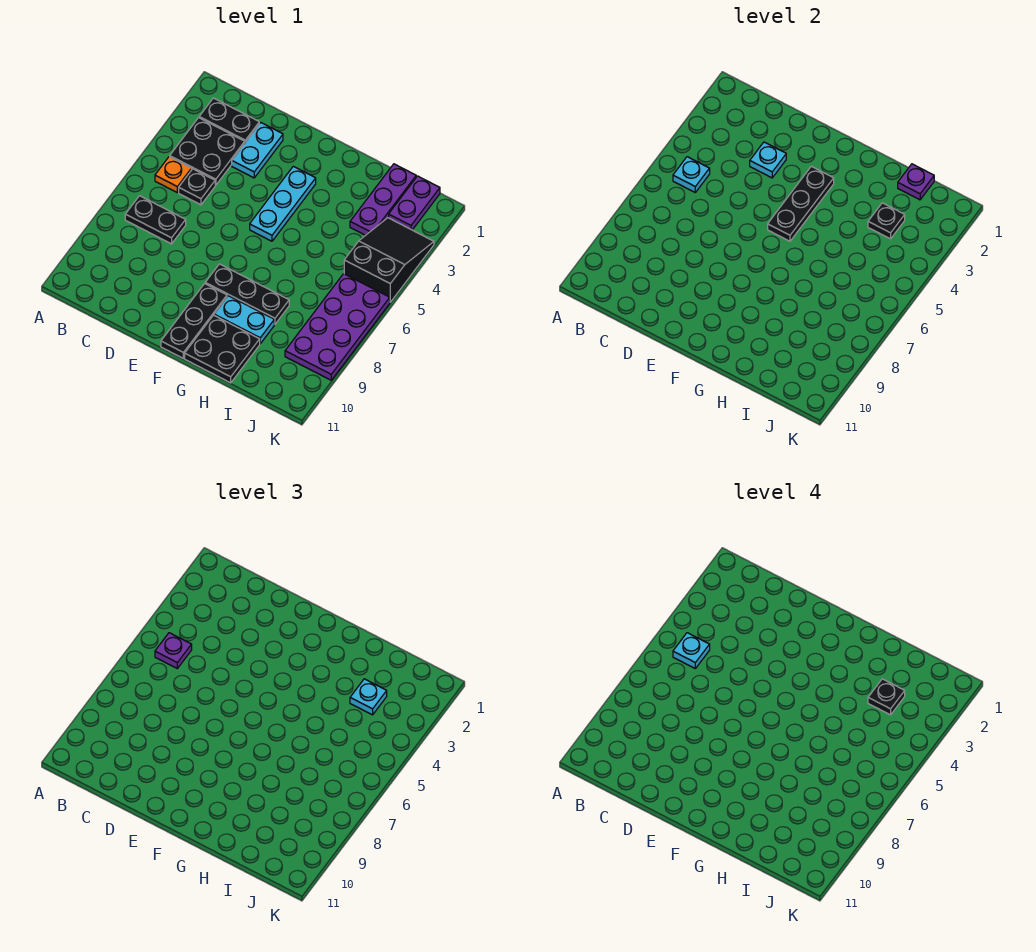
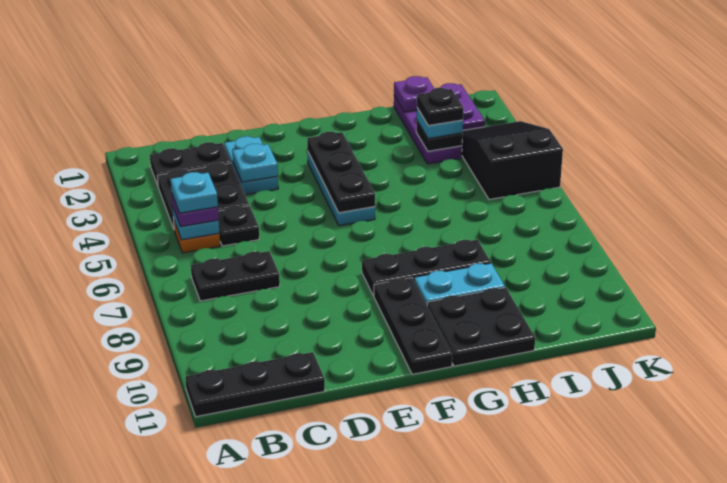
none -> black plate A11:C11 level 1
purple plate J6:K9 level 1 -> none

